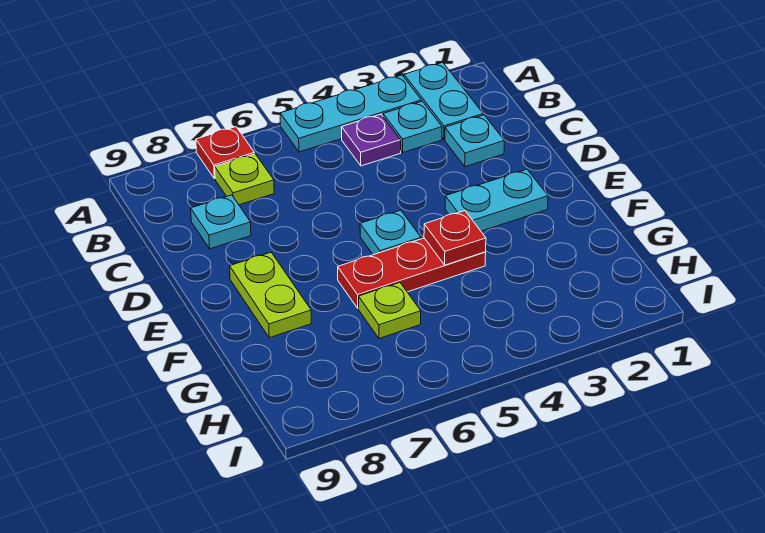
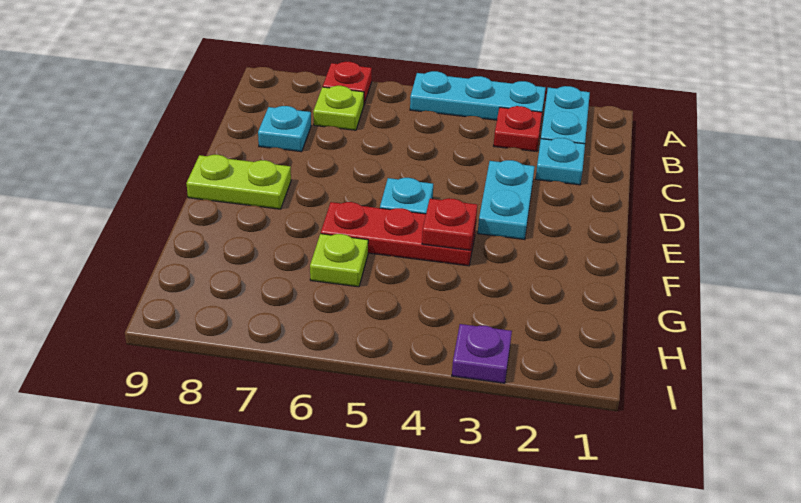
cyan plate B3 level 1 -> red plate B3 level 1
purple plate B4 level 1 -> purple plate I3 level 1
cyan plate E2:E3 level 1 -> cyan plate D3:E3 level 1
lime plate E8:F8 level 1 -> lime plate E8:E9 level 1

